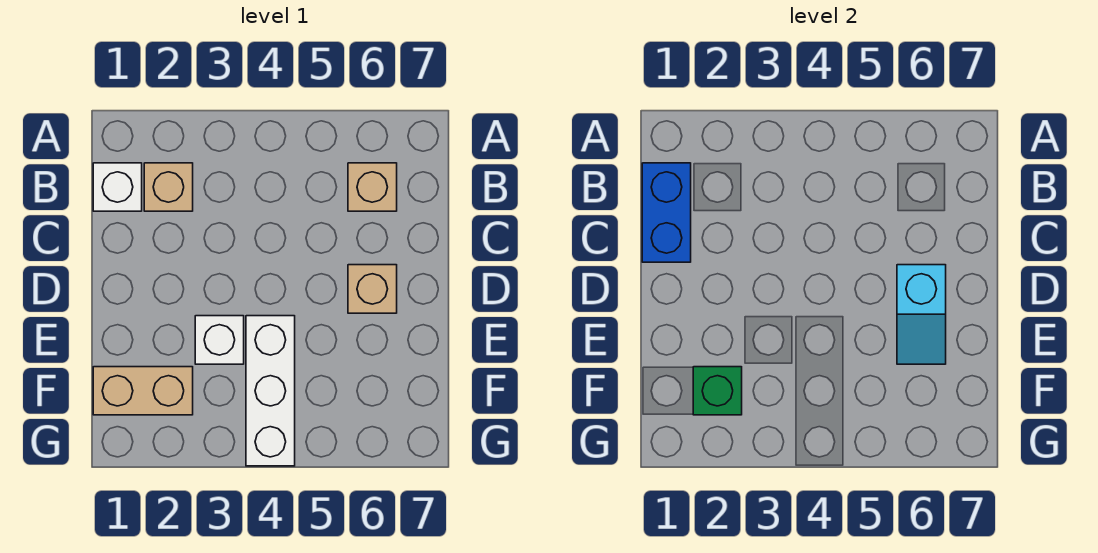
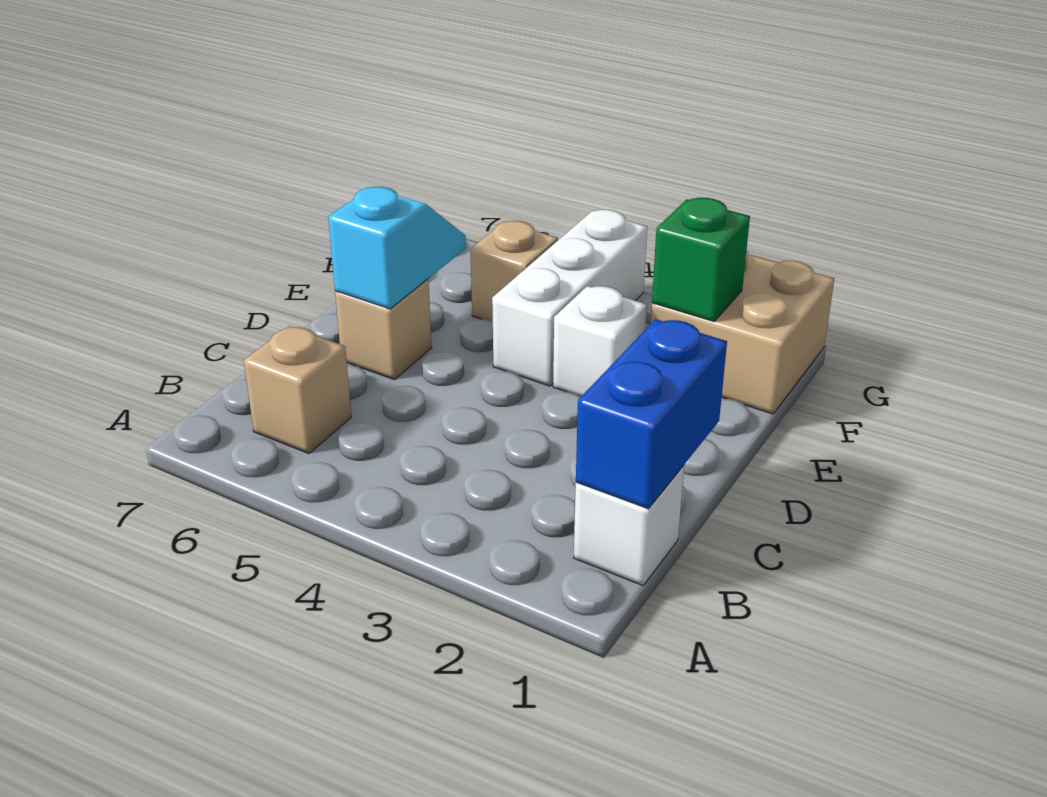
tan brick B2 level 1 -> tan brick F5 level 1
tan brick F1:F2 level 1 -> tan brick F1:G2 level 1

